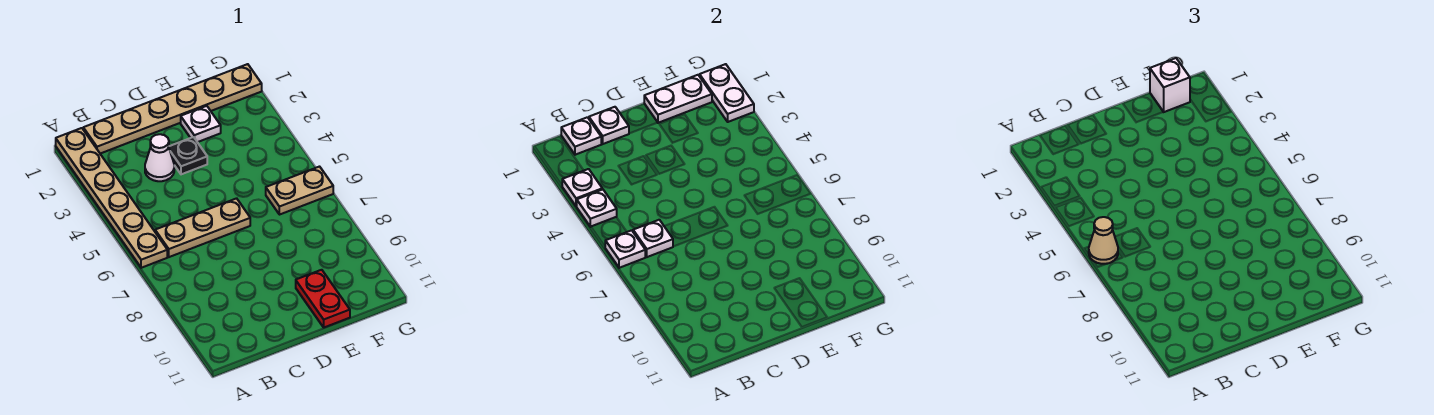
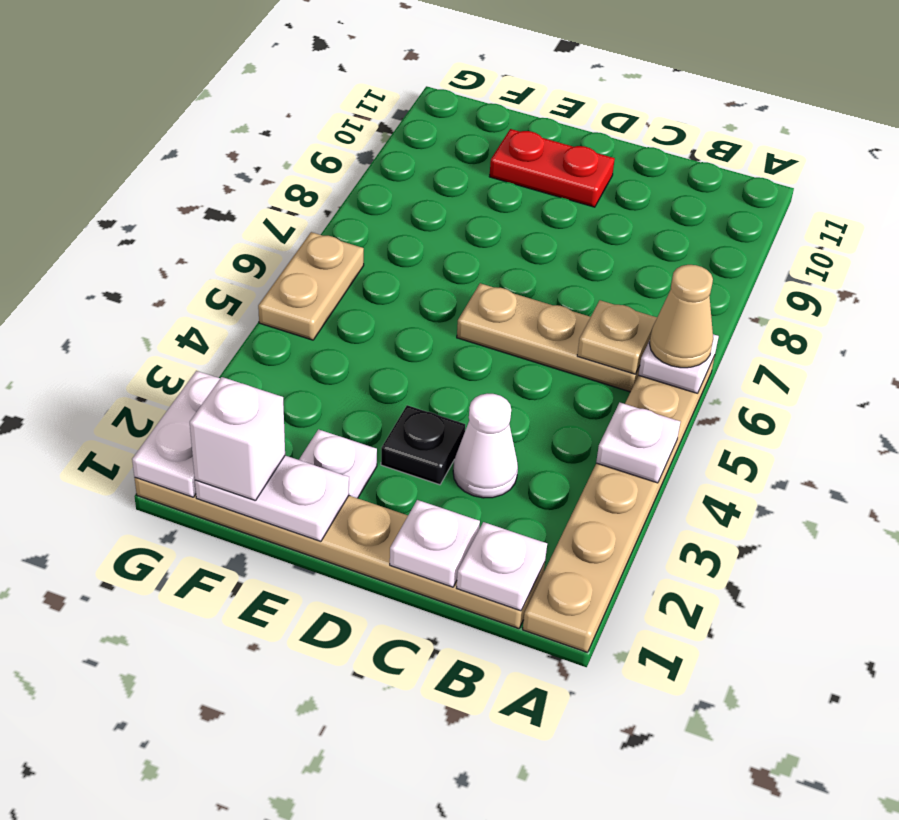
white plate A3 level 2 -> none
white plate B6 level 2 -> tan plate B6 level 2
red plate E10:E11 level 1 -> red plate D10:E10 level 1
tan plate F6:G6 level 1 -> tan plate G5:G6 level 1

